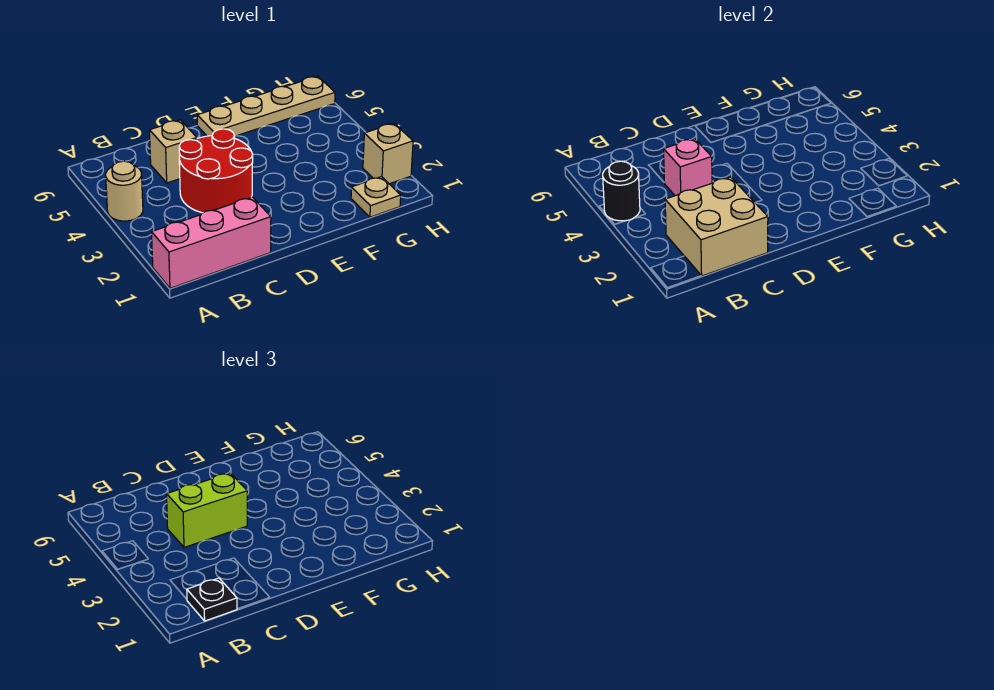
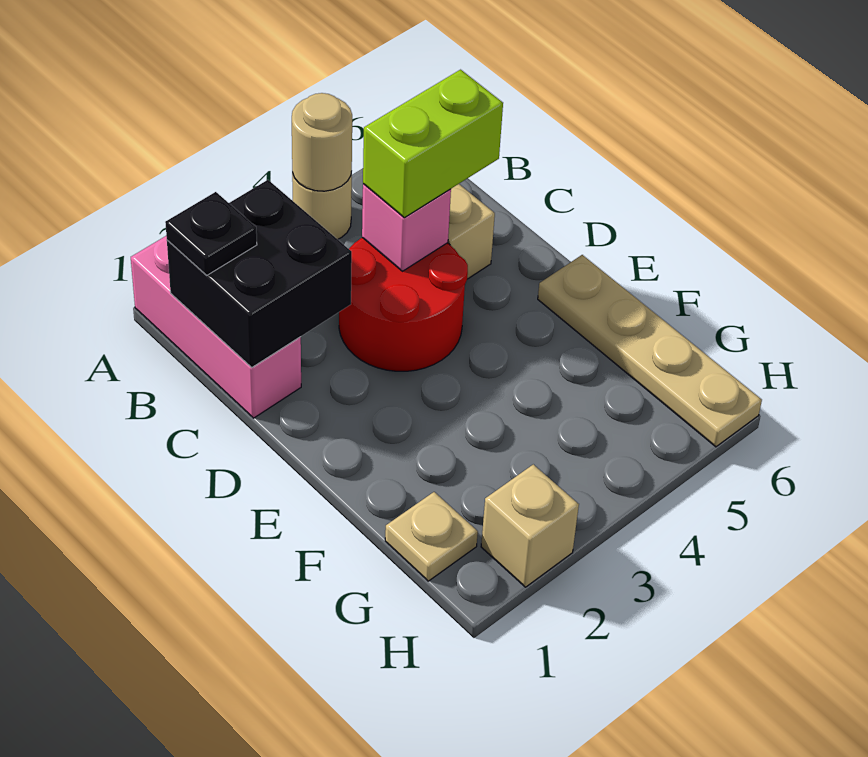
black round brick A4 level 2 -> tan round brick A4 level 2
tan brick B1:C2 level 2 -> black brick B1:C2 level 2
lime brick C4:D4 level 3 -> lime brick C4:C5 level 3

